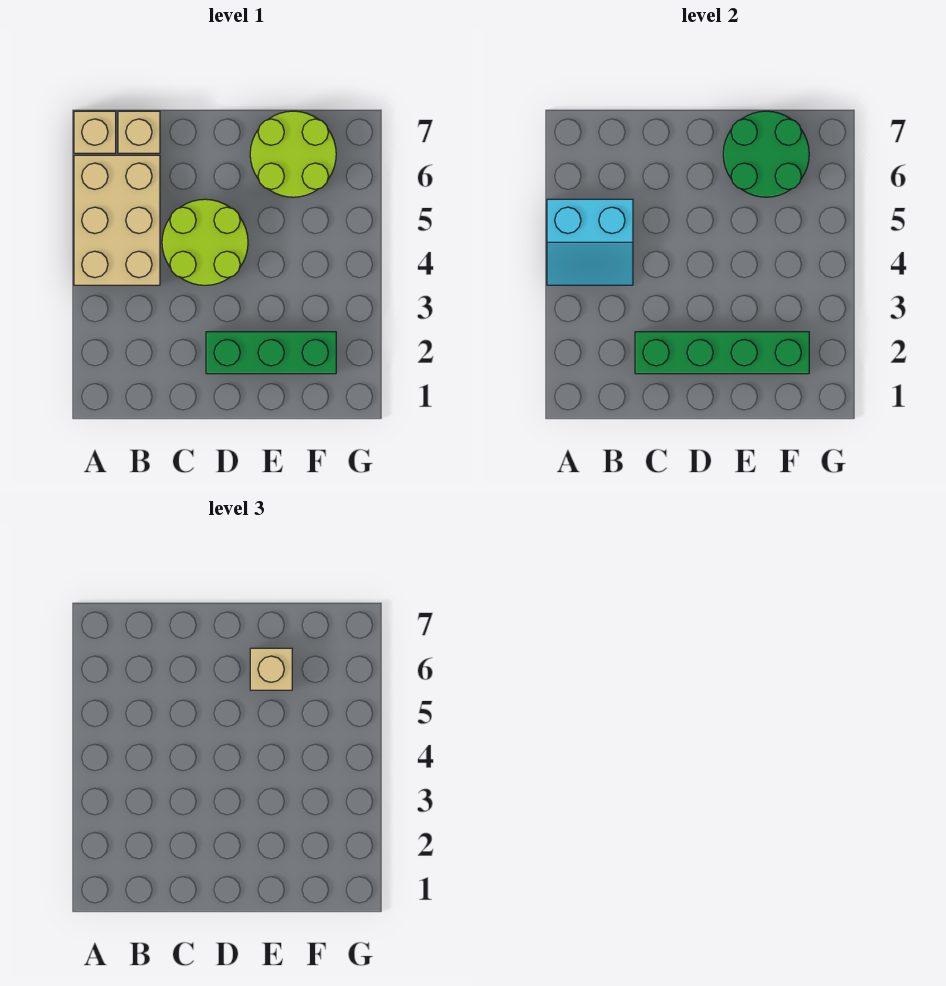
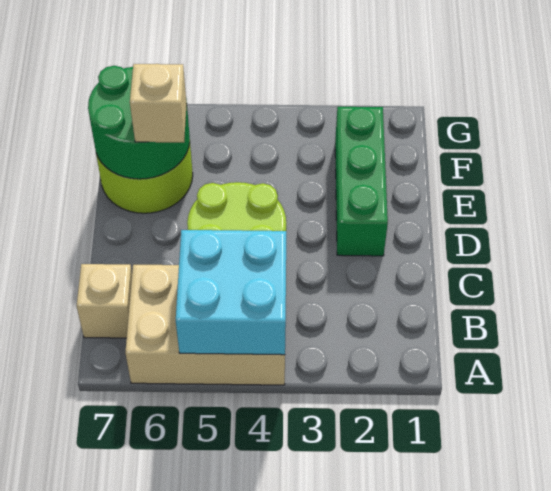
cyan slope A4:B5 level 2 top 5 -> cyan brick A4:B5 level 2
tan brick A7 level 1 -> none
green brick C2:F2 level 2 -> none

